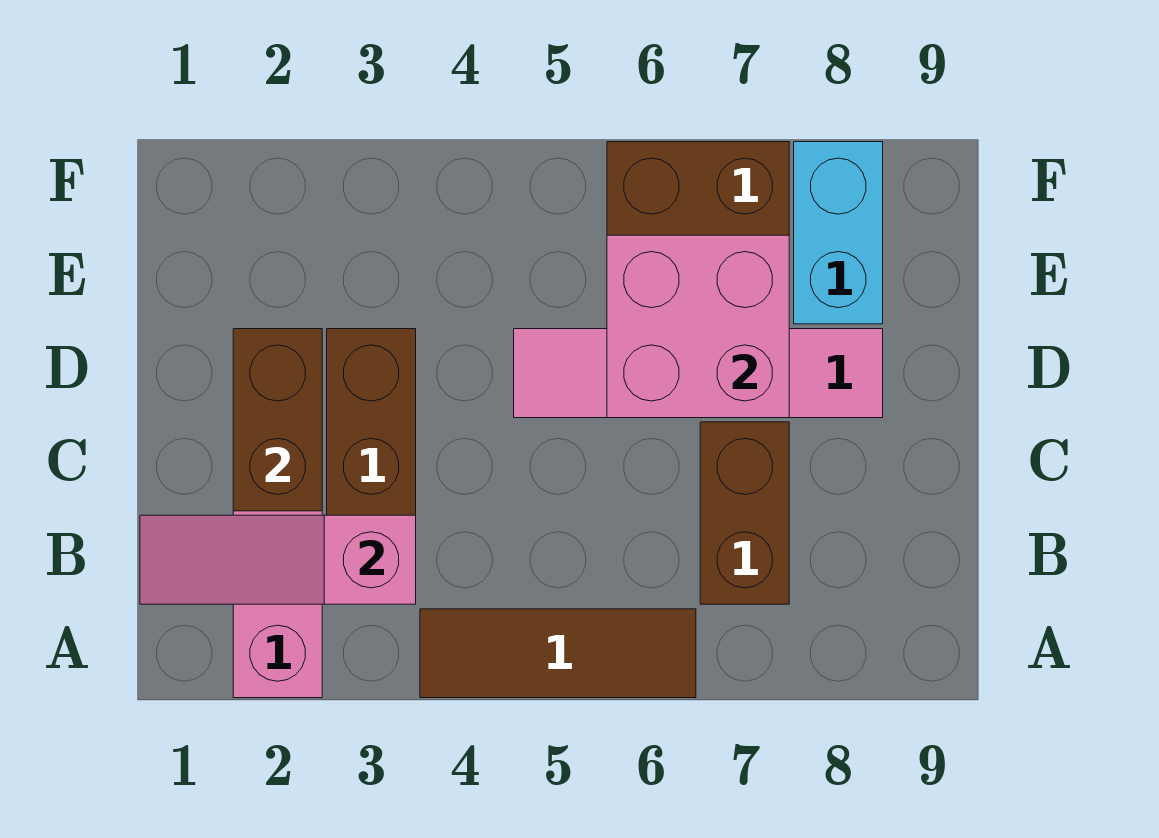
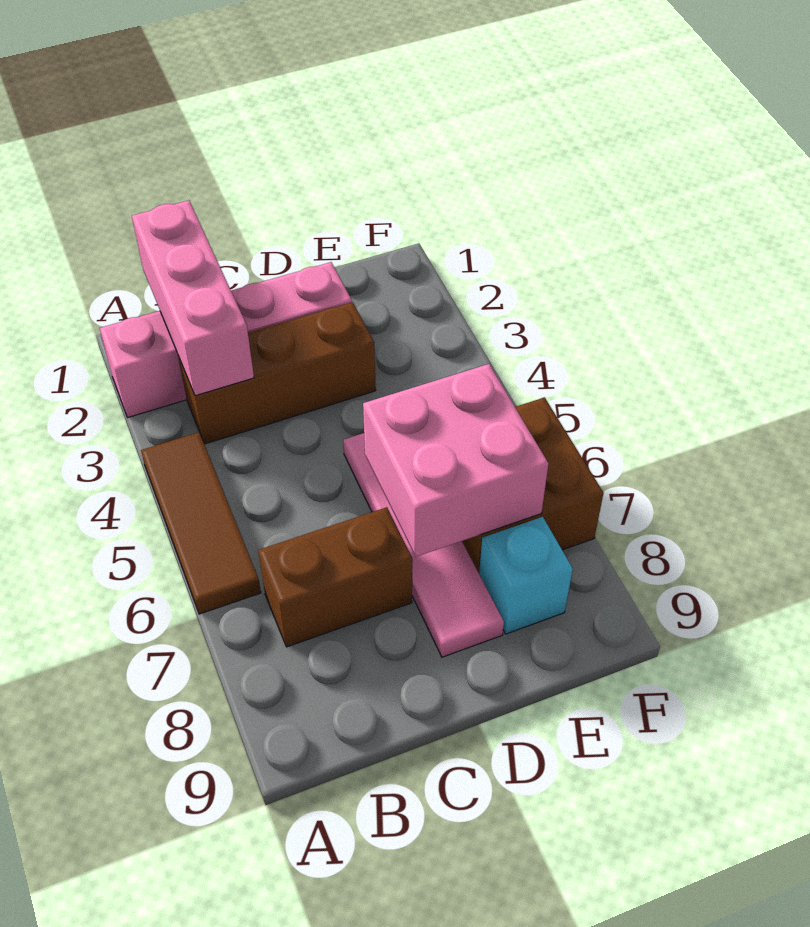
pink slope B1:B3 level 2 top 3 -> pink brick B1:B3 level 2
brown brick C2:D2 level 2 -> none
cyan brick E8:F8 level 1 -> cyan brick E8 level 1

